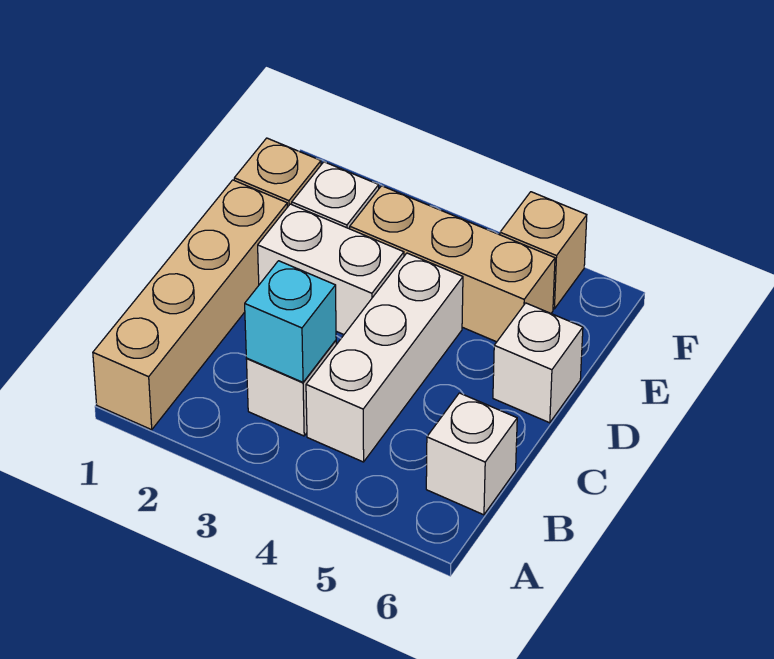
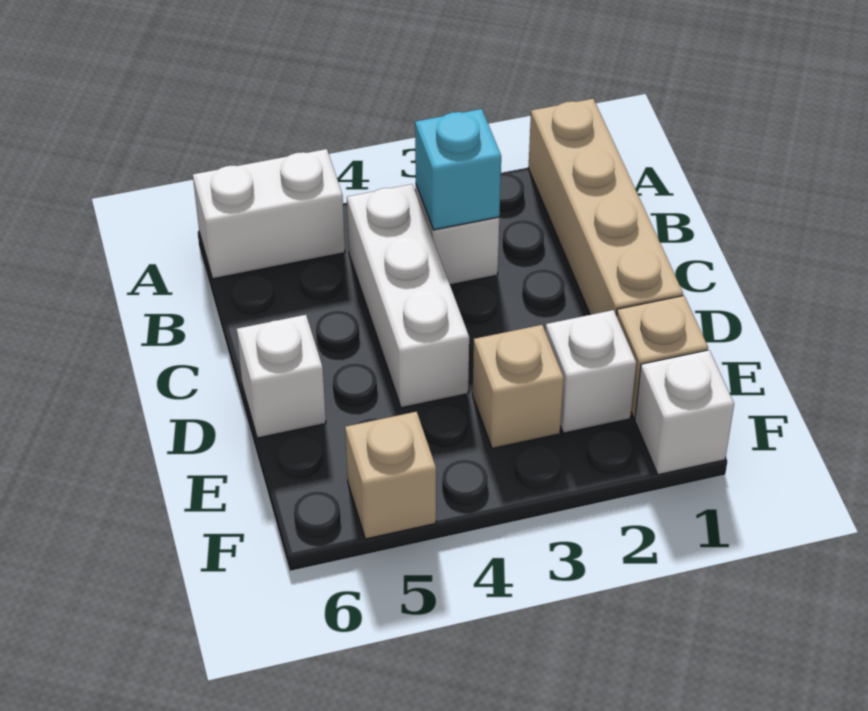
white brick B6 level 1 -> white brick F1 level 1
white brick D2:D3 level 1 -> white brick A5:A6 level 1
tan brick E3:E5 level 1 -> tan brick E3 level 1

